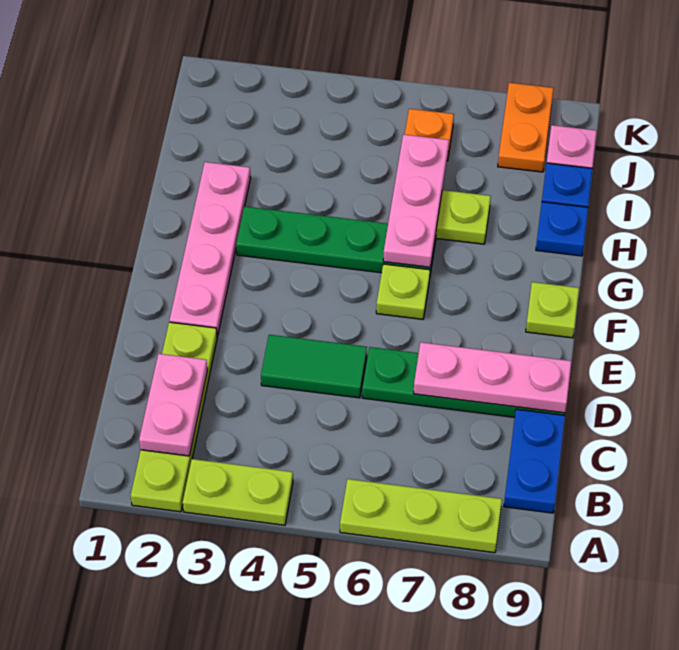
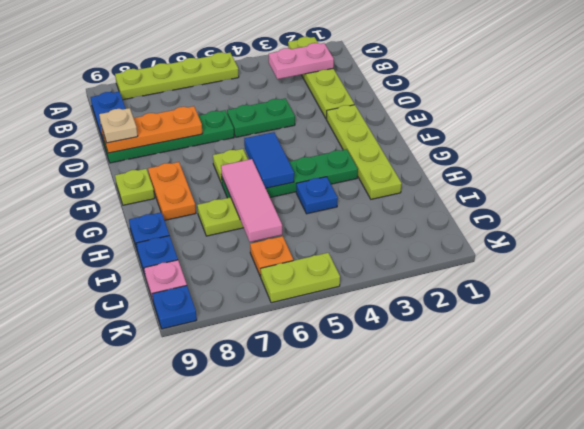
lime plate A3:A4 level 1 -> lime plate K5:K6 level 1
lime plate A6:A8 level 1 -> lime plate A5:A8 level 1
pink plate B2:C2 level 2 -> pink plate B2:B3 level 2
green tile D4:D5 level 1 -> green plate D4:D5 level 1
pink plate D7:D9 level 2 -> orange plate D7:D9 level 2
none -> tan plate D9 level 3
pink plate E2:H2 level 1 -> lime plate E2:H2 level 1
none -> blue tile F5:G5 level 2
pink plate G6:I6 level 2 -> pink tile G6:I6 level 2
none -> blue plate H4 level 1
orange plate J8:K8 level 1 -> orange plate F8:G8 level 1
none -> blue plate K9 level 1

